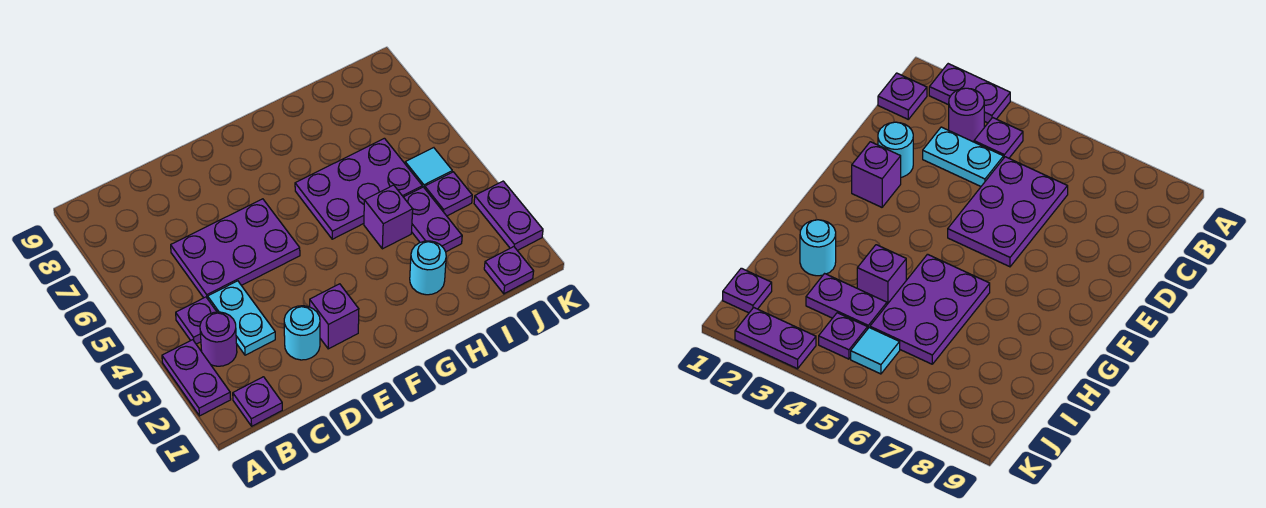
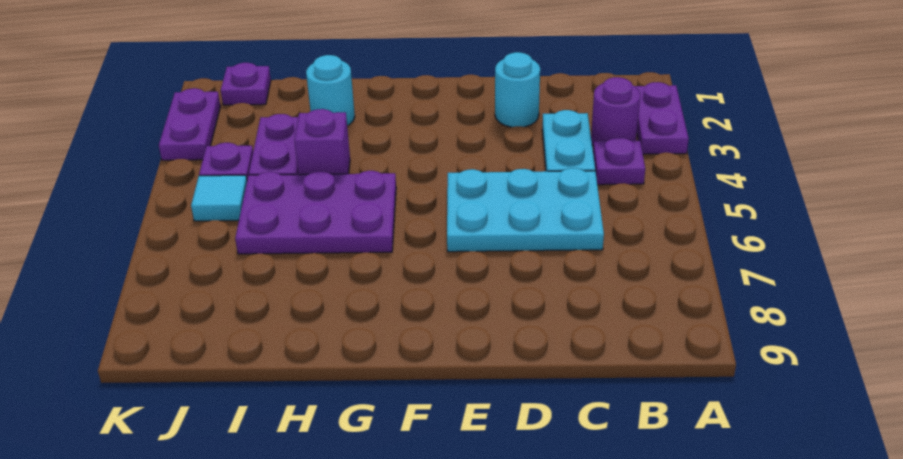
purple plate B1 level 1 -> none
purple plate C5:E6 level 1 -> cyan plate C5:E6 level 1
purple brick E2 level 1 -> none

